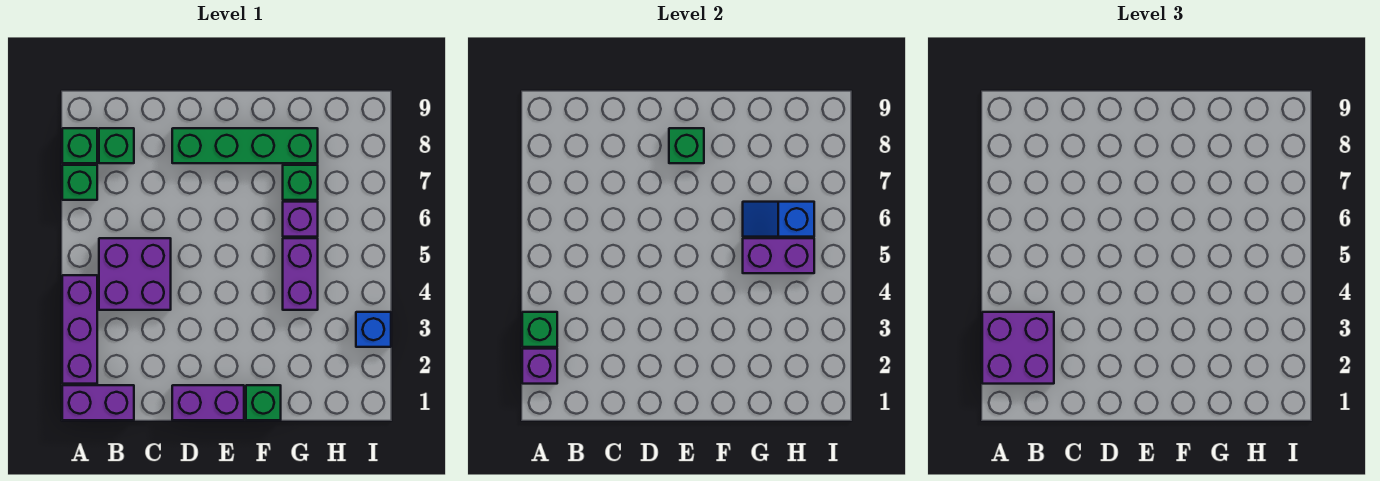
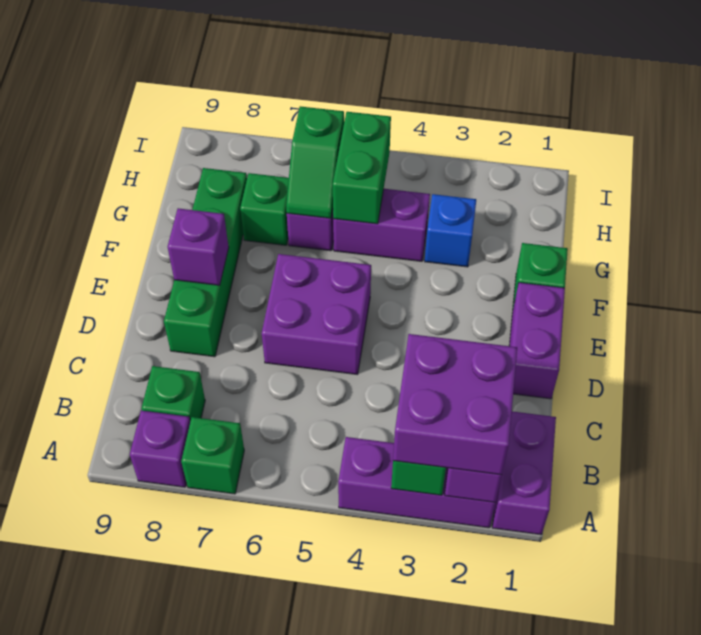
green brick A8 level 1 -> purple brick A8 level 1
purple brick B4:C5 level 1 -> purple brick D5:E6 level 1
green brick E8 level 2 -> purple brick E8 level 2
purple brick G5:H5 level 2 -> green brick G5:H5 level 2
blue slope G6:H6 level 2 top H -> green slope G6:H6 level 2 top H
blue brick I3 level 1 -> blue brick G3 level 1

